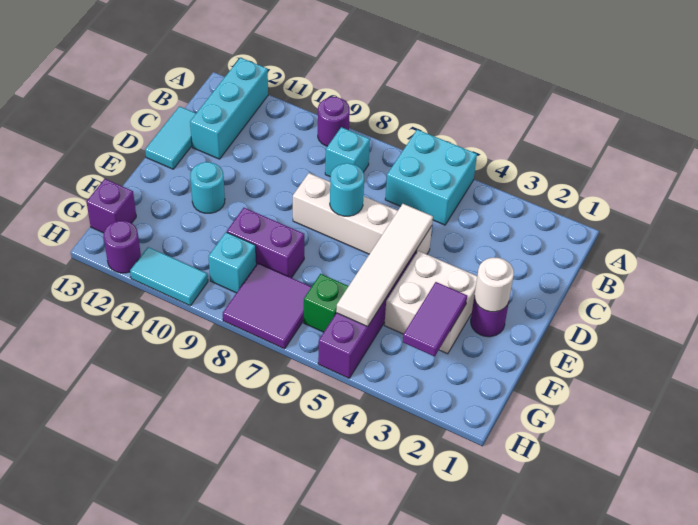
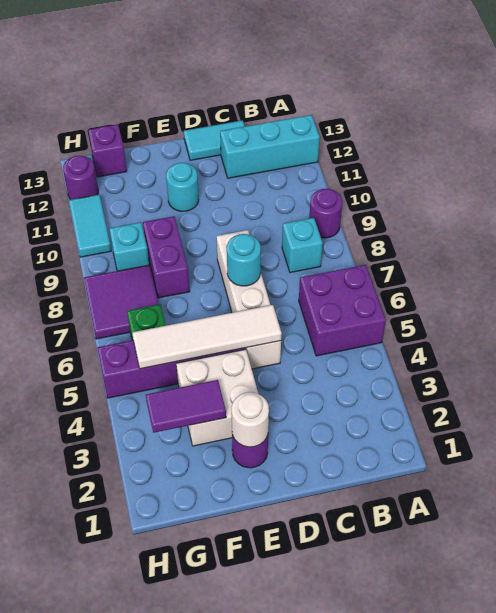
cyan brick A5:B6 level 1 -> purple brick A5:B6 level 1

